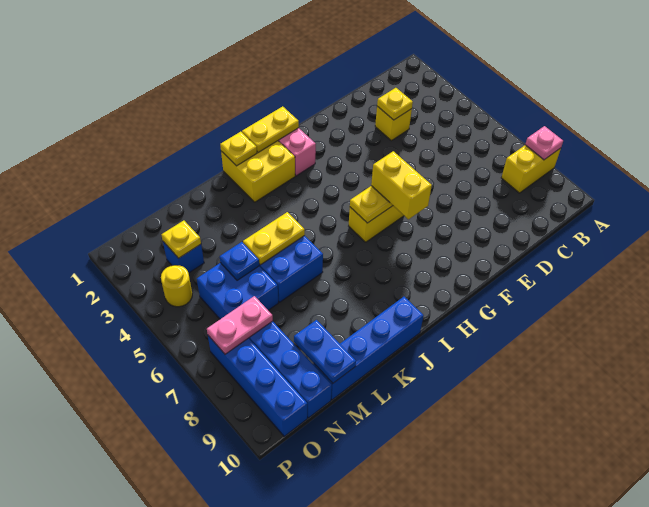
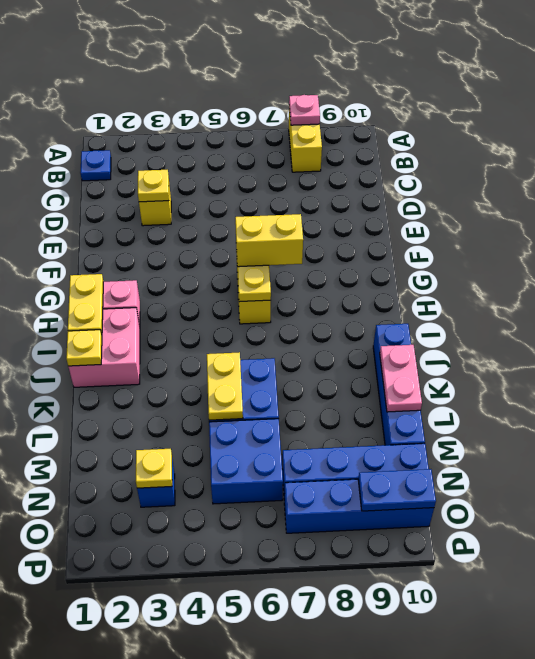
yellow brick I1:J2 level 1 -> pink brick I1:J2 level 1
blue plate M5 level 2 -> blue plate B1 level 1
blue plate M9:M10 level 2 -> blue plate O9:O10 level 2
pink plate N7:O7 level 2 -> pink plate K10:L10 level 2
yellow round brick O4 level 1 -> none

